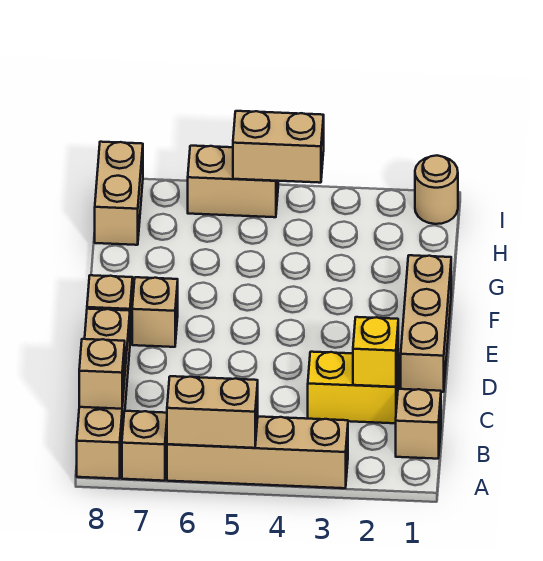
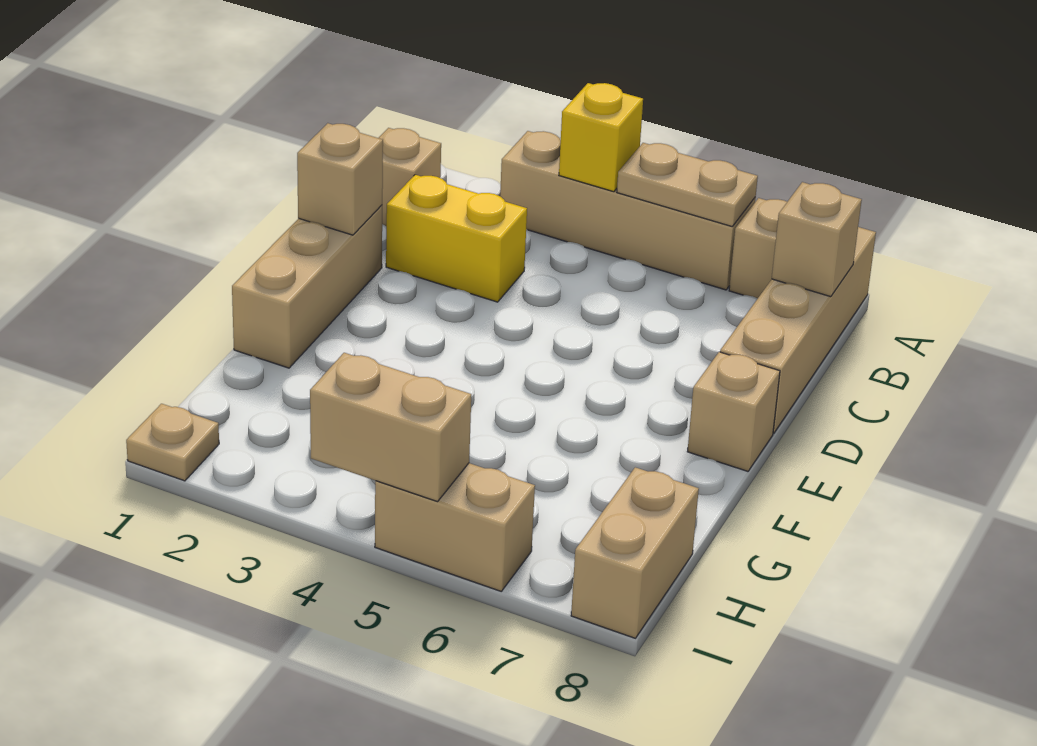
tan brick A5:A6 level 2 -> tan plate A5:A6 level 2
yellow brick C2 level 2 -> yellow brick A4 level 2
tan brick E7 level 1 -> tan brick D1 level 2
tan round brick I1 level 1 -> tan plate I1 level 1

